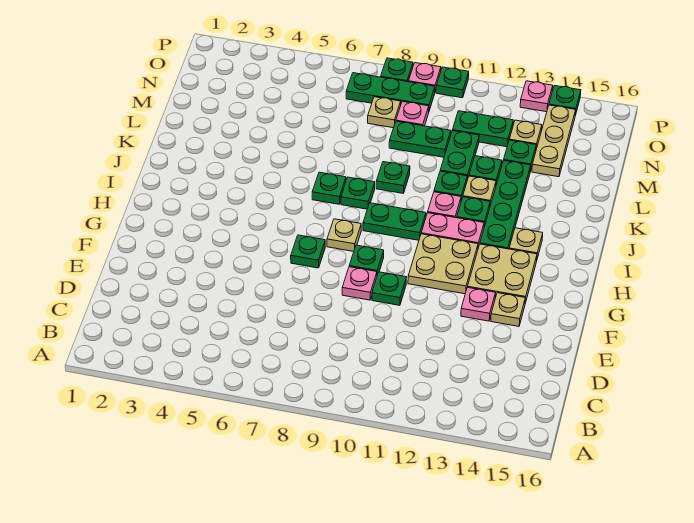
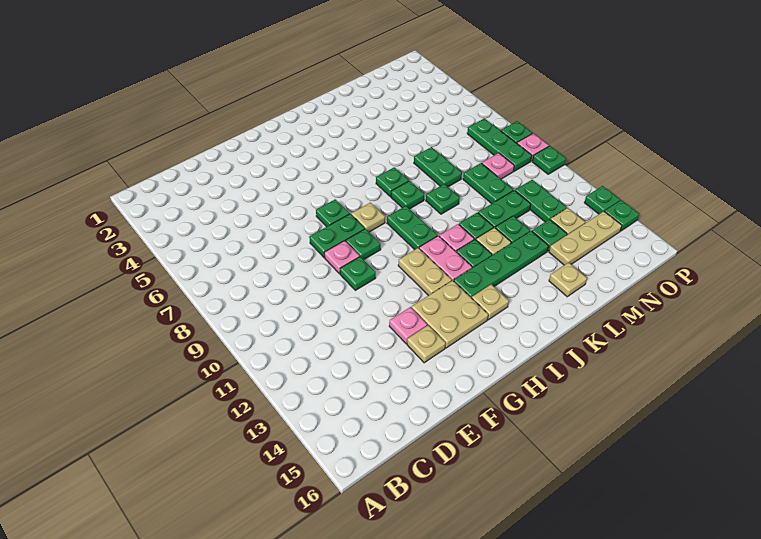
none -> green plate F8:G8 level 1
tan plate G11:H12 level 1 -> tan plate H11:H12 level 1
none -> green plate L7:L8 level 1
tan plate N8 level 1 -> tan plate L15 level 1
pink plate P13 level 1 -> green plate P13 level 1

